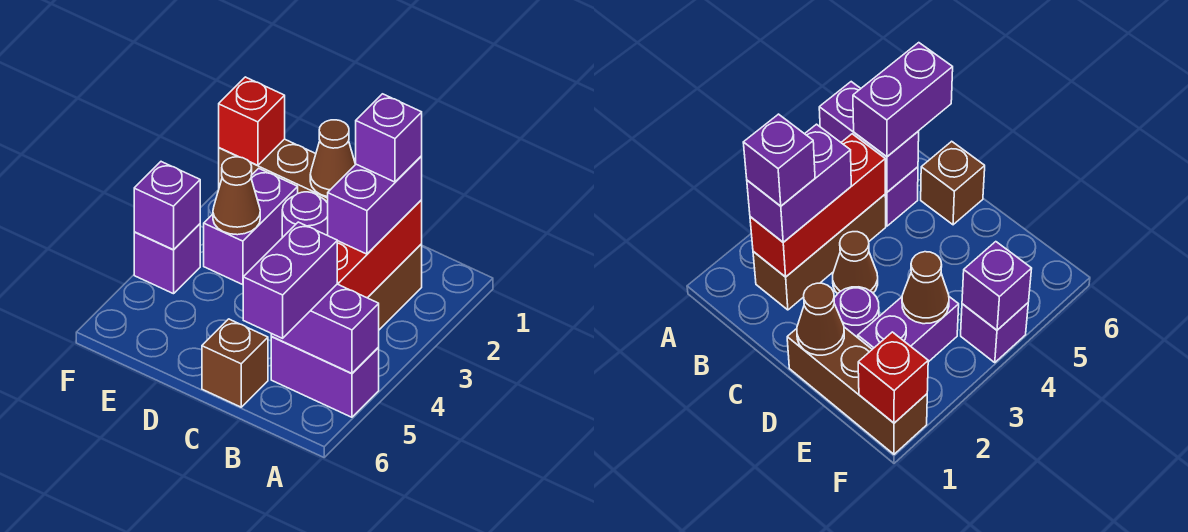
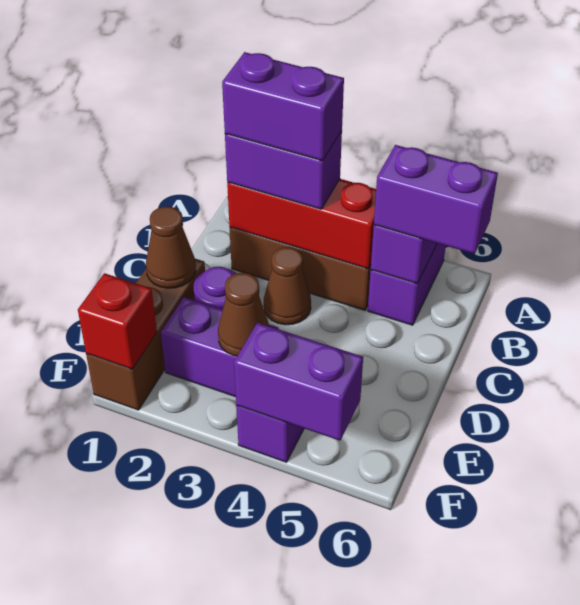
purple brick B2 level 4 -> purple brick B2:B3 level 4
brown brick C6 level 1 -> none
purple brick F4 level 2 -> purple brick F4:F5 level 2

